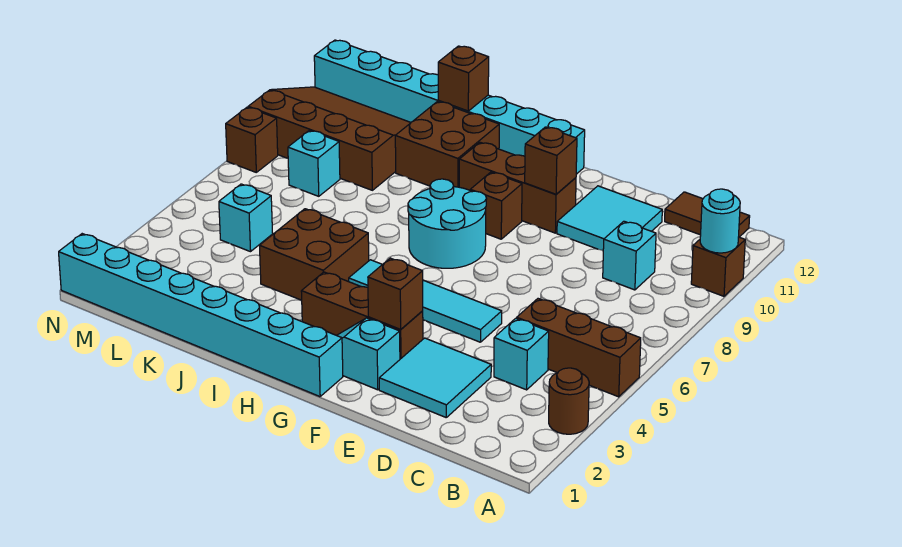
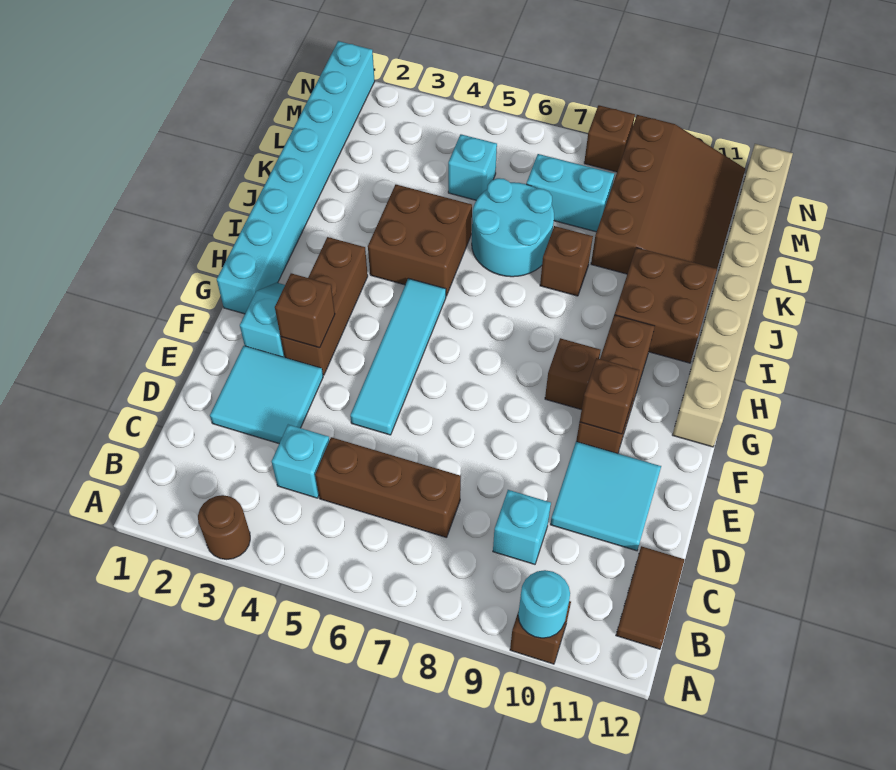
brown brick A5:C5 level 1 -> brown brick C5:C7 level 1
cyan round brick G7:H8 level 1 -> cyan round brick J6:K7 level 1
cyan brick G12:N12 level 1 -> tan brick G12:N12 level 1
brown brick J12 level 2 -> brown brick J8 level 1
cyan brick L8 level 1 -> cyan brick L7:L8 level 1

